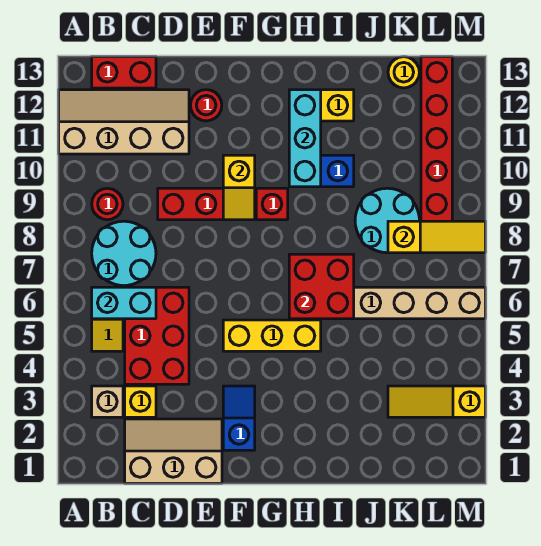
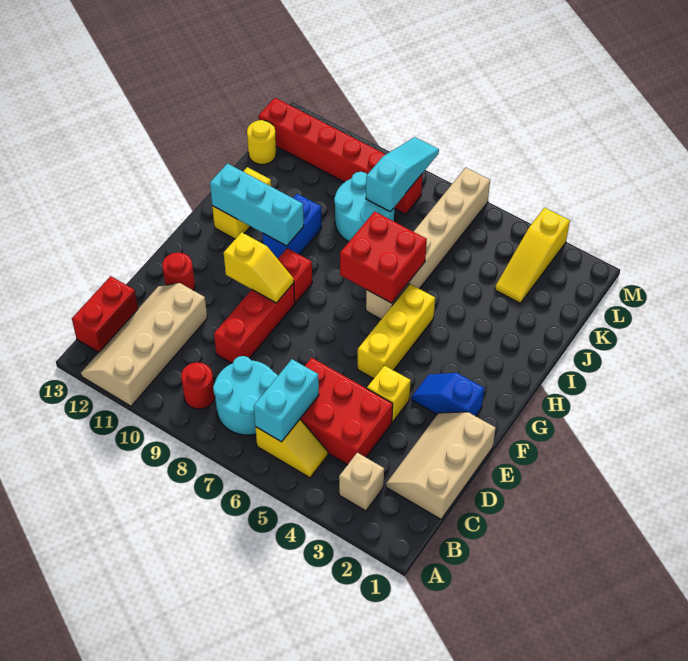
yellow brick C3 level 1 -> yellow brick E4 level 1
yellow slope K8:M8 level 2 top K -> cyan slope K8:M8 level 2 top K

